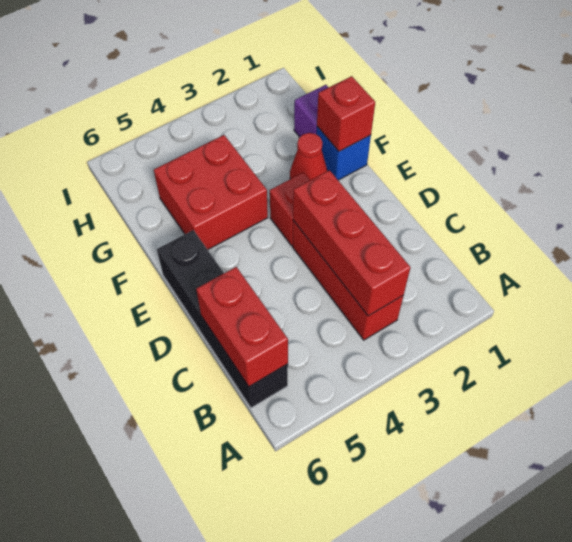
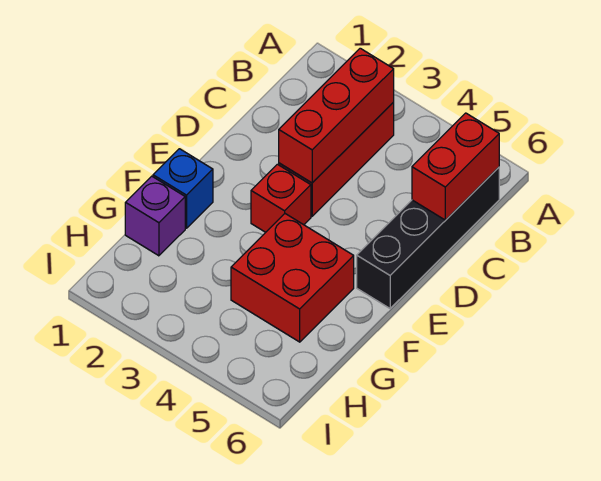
red brick F1 level 2 -> none
red cone F2 level 1 -> none

